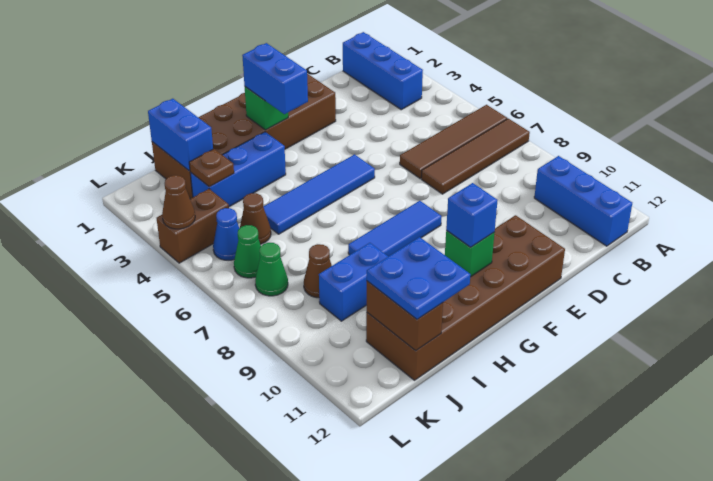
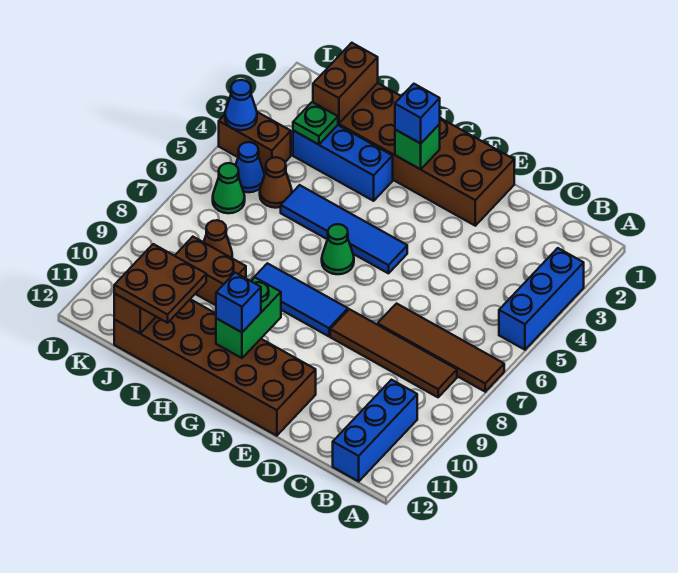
brown tile A6:D6 level 1 -> brown tile B8:E8 level 1
blue brick B1:B3 level 1 -> blue brick A3:A5 level 1
blue brick G2:G3 level 3 -> blue brick G2 level 3
green brick G11 level 2 -> green brick G10:G11 level 2
blue brick I9:J9 level 1 -> brown brick I9:J9 level 1
blue plate I11:J12 level 3 -> brown plate I11:J12 level 3
blue brick J1:J2 level 2 -> brown brick J1:J2 level 2
brown plate J3 level 2 -> green plate J3 level 2
green cone K7 level 1 -> green cone G6 level 1
brown cone L4 level 2 -> blue cone L4 level 2

